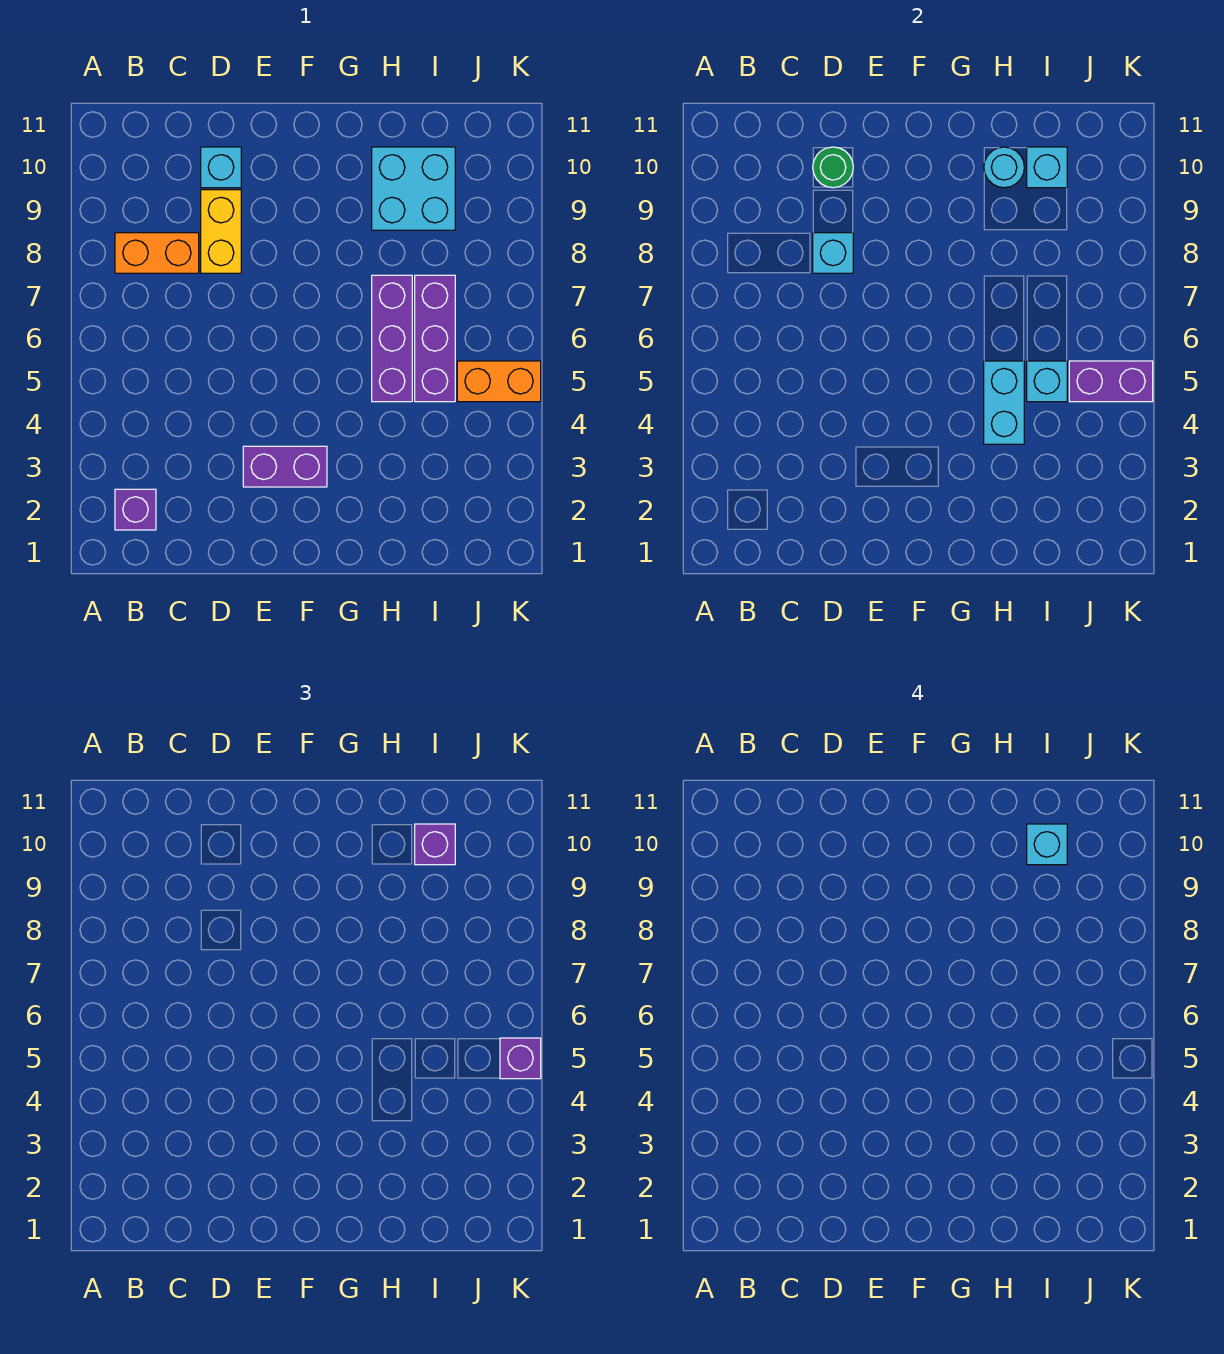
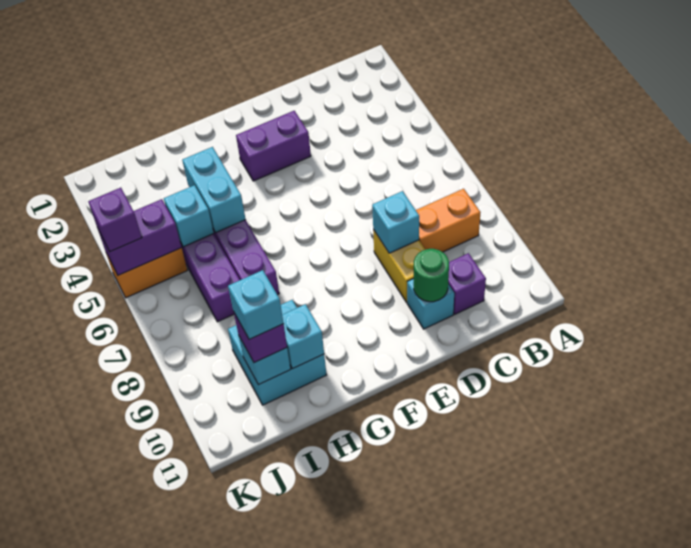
purple brick B2 level 1 -> purple brick C10 level 1
cyan round brick H10 level 2 -> cyan brick H10 level 2

